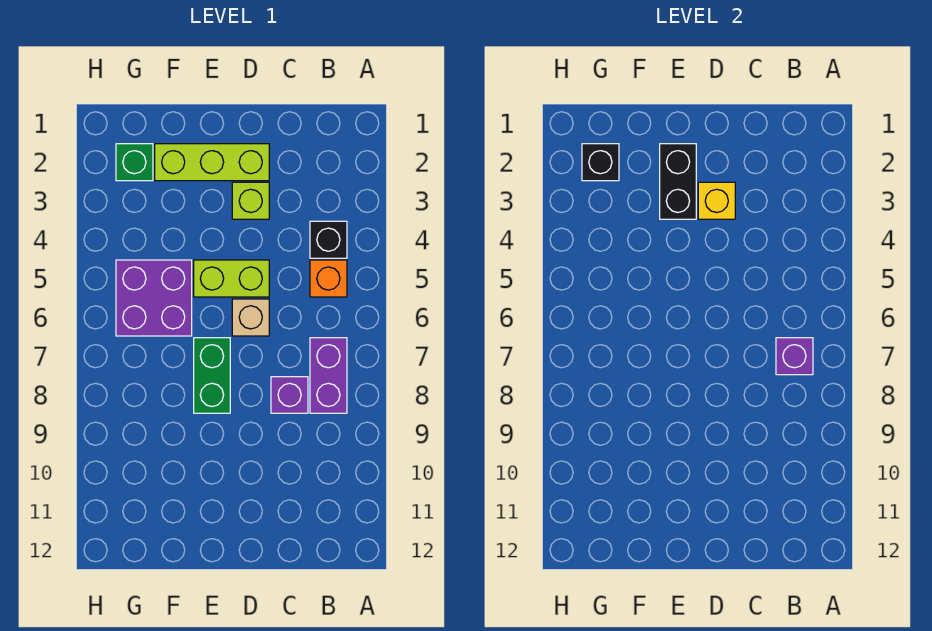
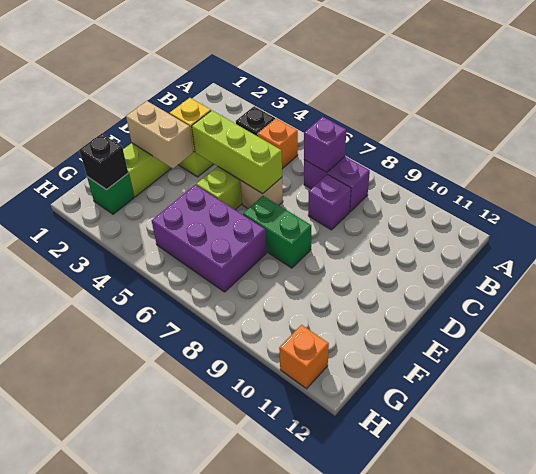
none -> lime brick D4:D6 level 2
black brick E2:E3 level 2 -> tan brick E2:E3 level 2
purple brick F5:G6 level 1 -> purple brick F5:G7 level 1
none -> orange brick H11 level 1

